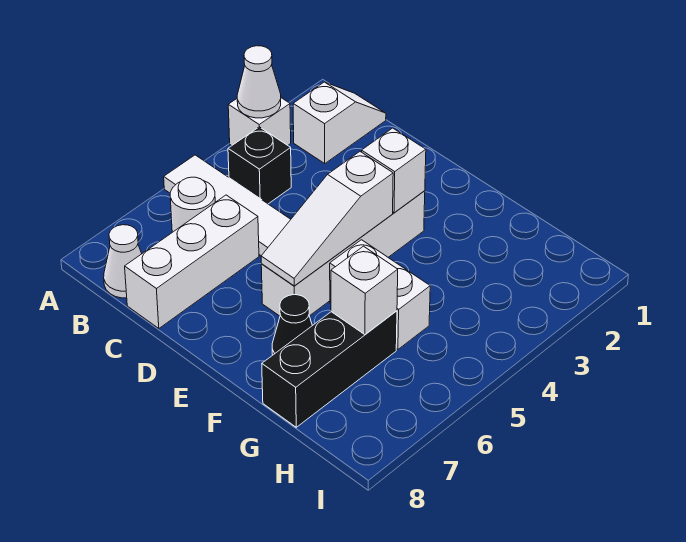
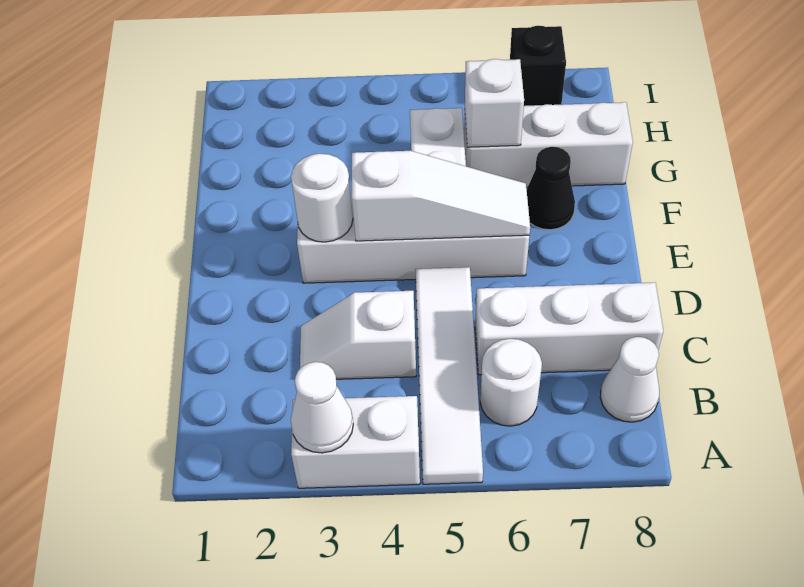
white brick A3 level 1 -> white brick A3:A4 level 1
white slope B1:B2 level 1 top 2 -> white slope C3:C4 level 1 top 4
black brick B4 level 1 -> black brick I7 level 1
white brick E3 level 2 -> white round brick E3 level 2
black brick G6:G8 level 1 -> white brick G6:G8 level 1

